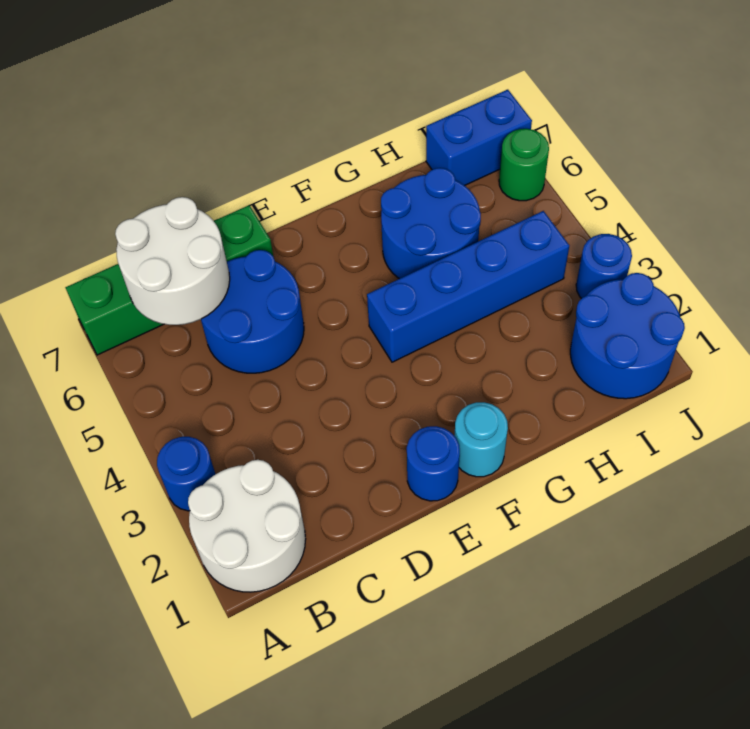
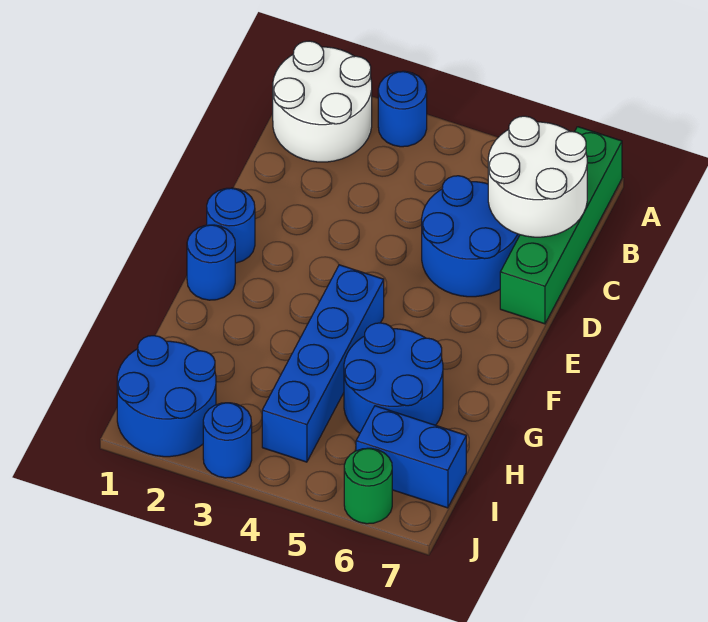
cyan round brick F1 level 1 -> blue round brick F1 level 1
blue brick I7:J7 level 1 -> blue brick I6:I7 level 1

